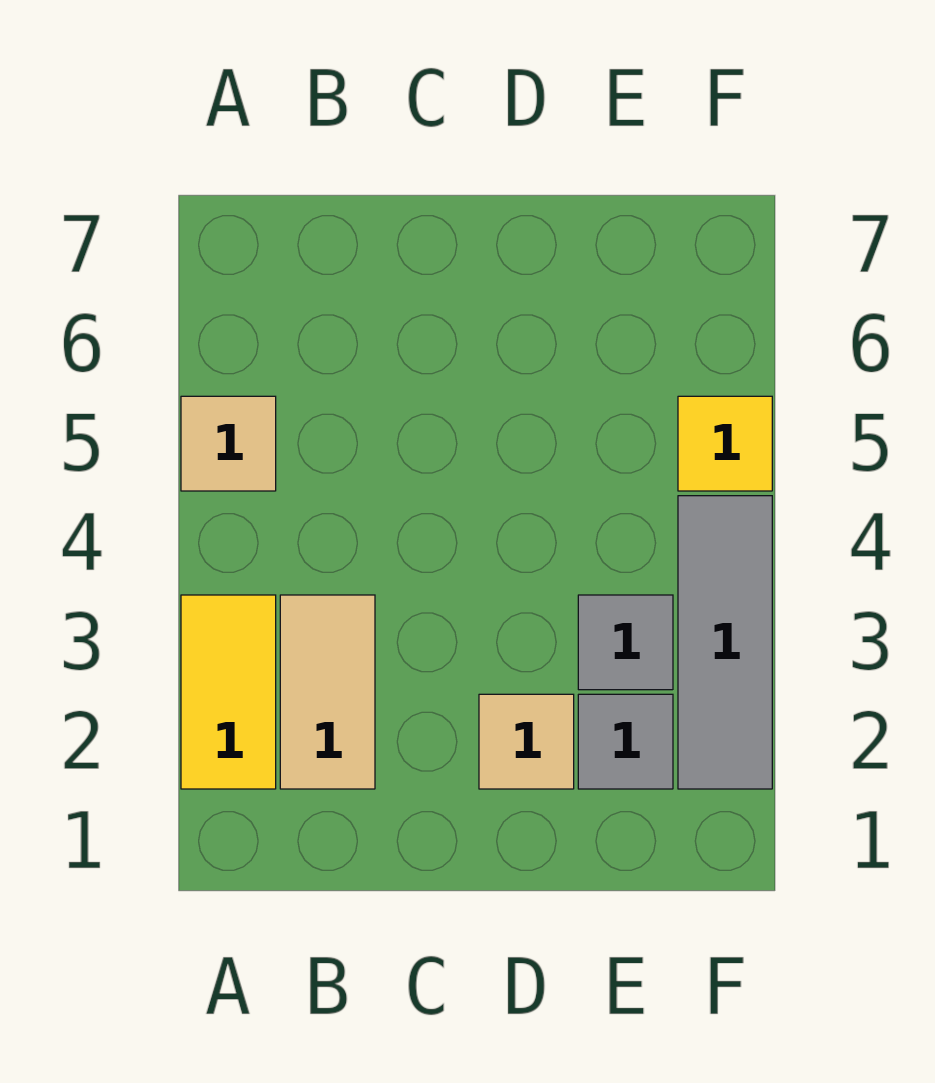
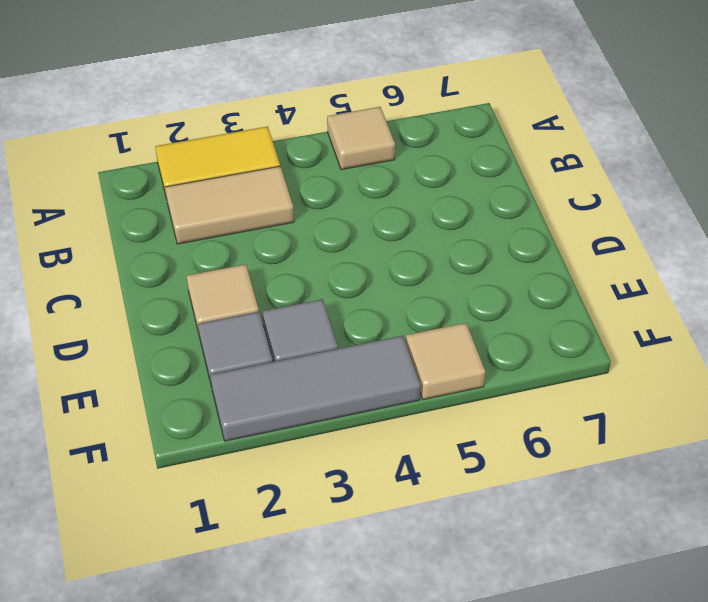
yellow tile F5 level 1 -> tan tile F5 level 1

